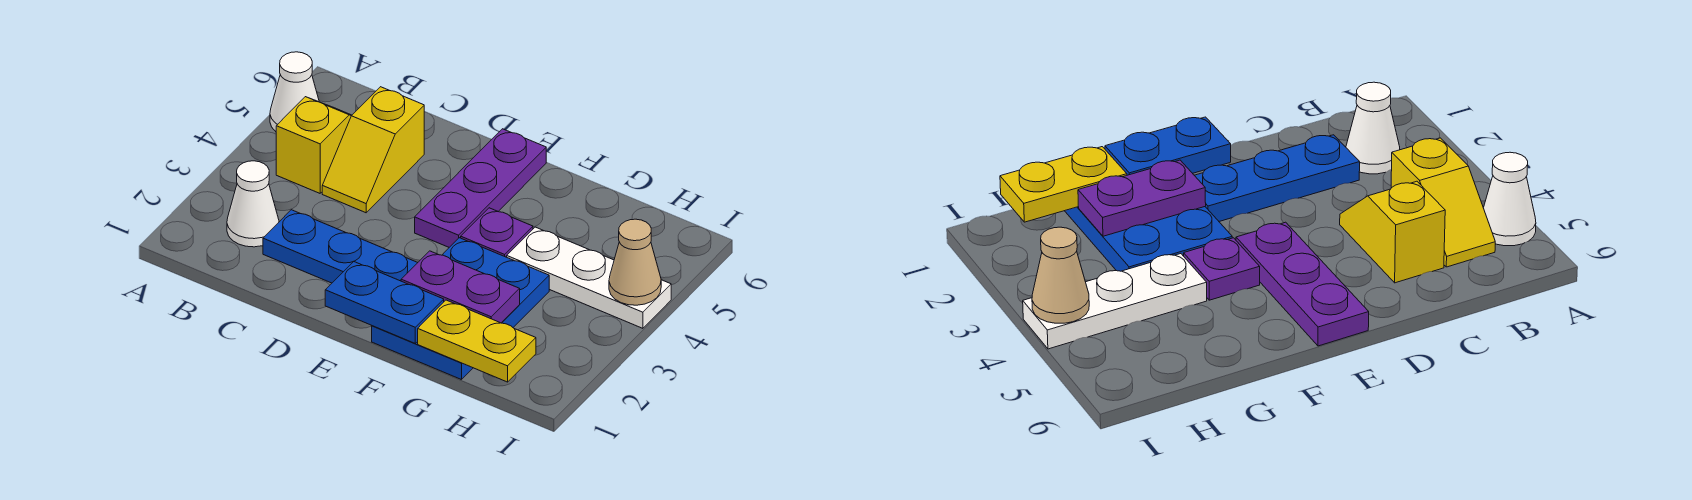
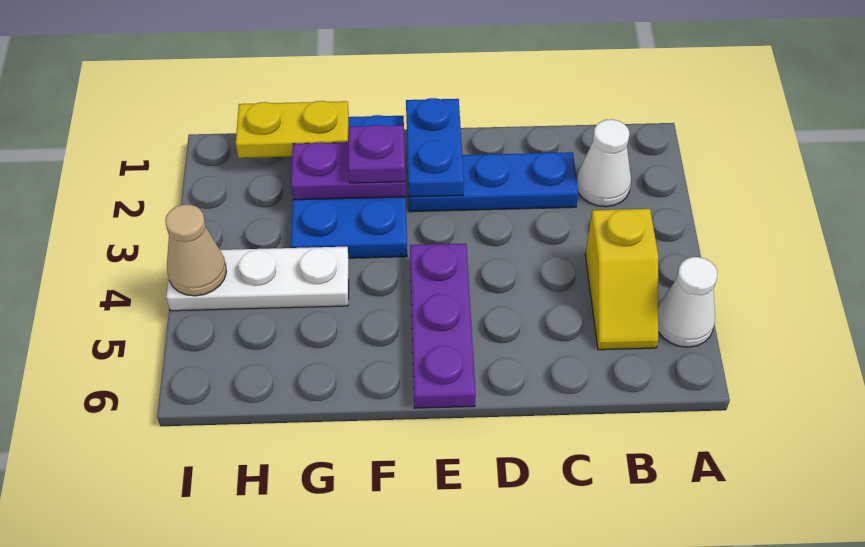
yellow slope C4:C5 level 1 top 5 -> none
blue plate E1:F1 level 2 -> blue plate E1:E2 level 2
purple plate F4 level 1 -> purple plate F2 level 3

